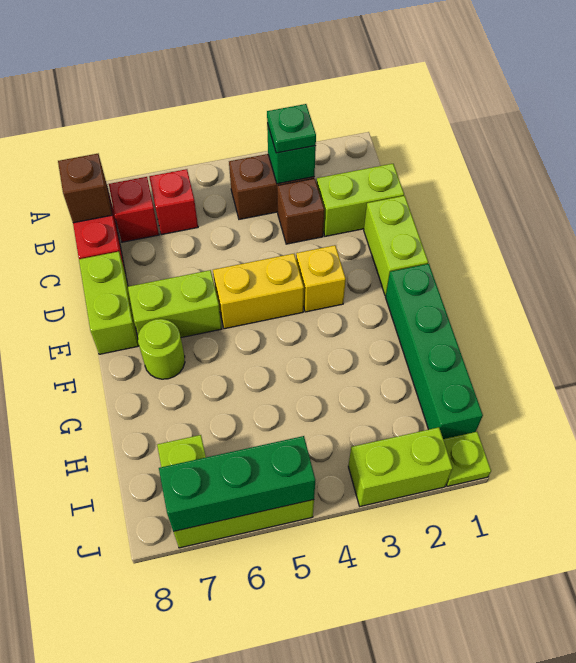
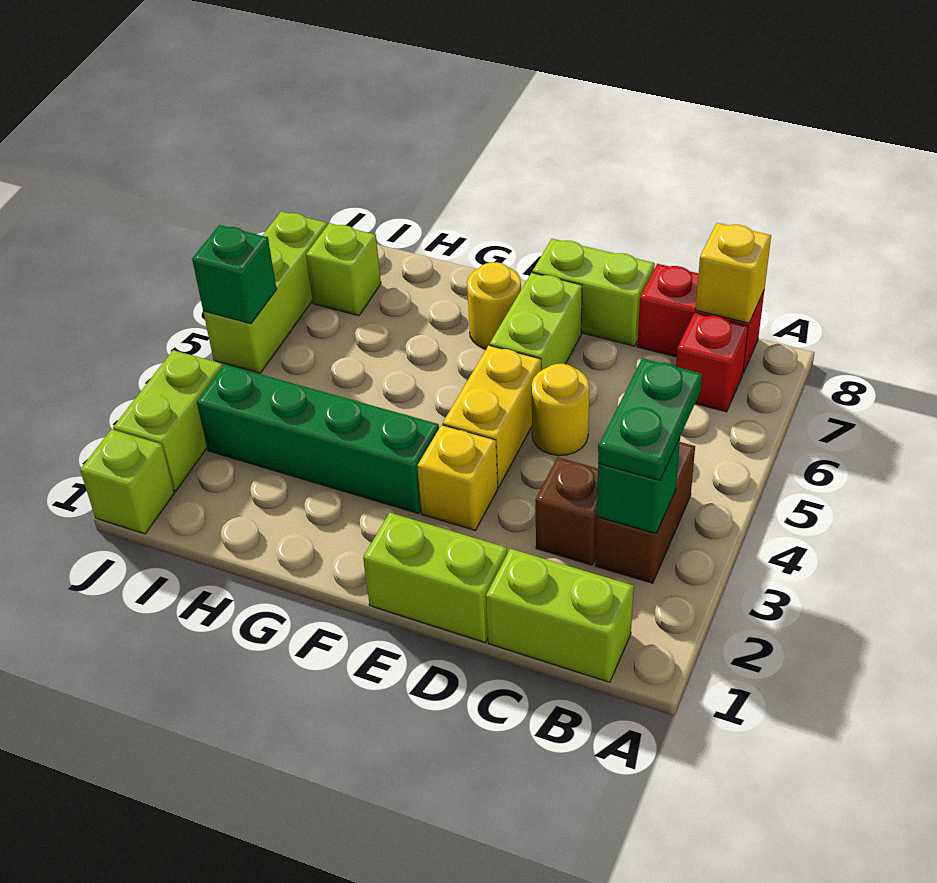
green plate B3 level 3 -> green plate B3:B4 level 3
red brick B6 level 1 -> none
brown brick B8 level 2 -> yellow brick B8 level 2
lime brick C1:C2 level 1 -> lime brick B1:C1 level 1
none -> yellow round brick D5 level 1
green brick F1:I1 level 1 -> green brick F3:I3 level 1
lime round brick F7 level 1 -> yellow round brick F7 level 1
lime plate J1 level 1 -> lime brick J1 level 1
green brick J5:J7 level 2 -> green brick J5 level 2

